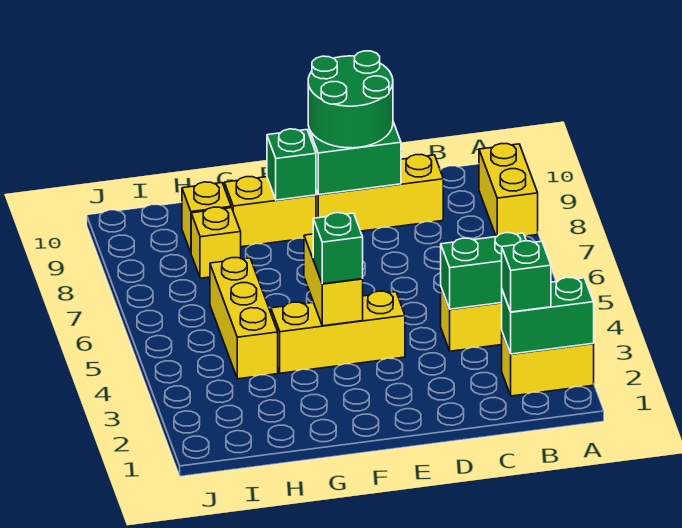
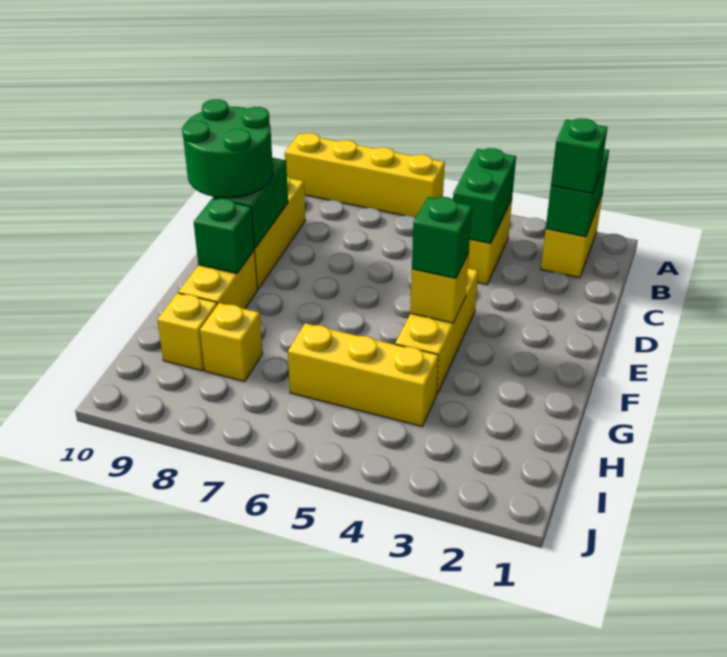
yellow brick A8:A9 level 1 -> yellow brick A6:A9 level 1
yellow brick F4:F5 level 2 -> yellow brick F4 level 2

